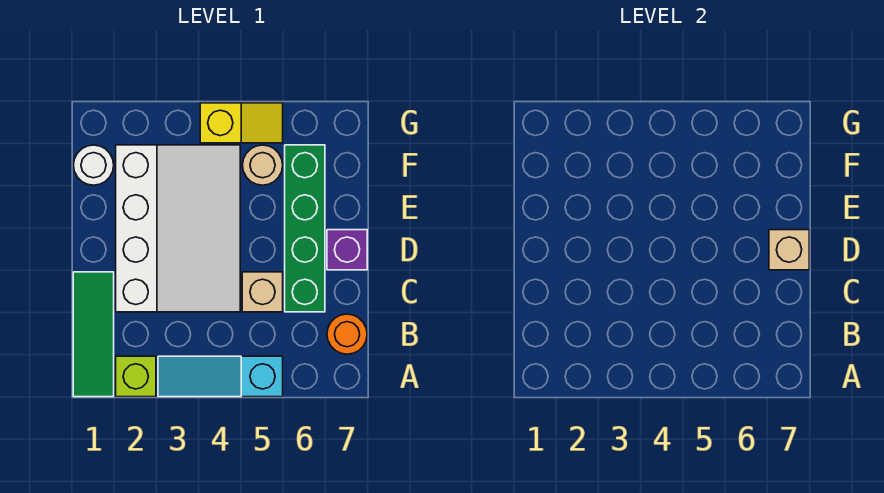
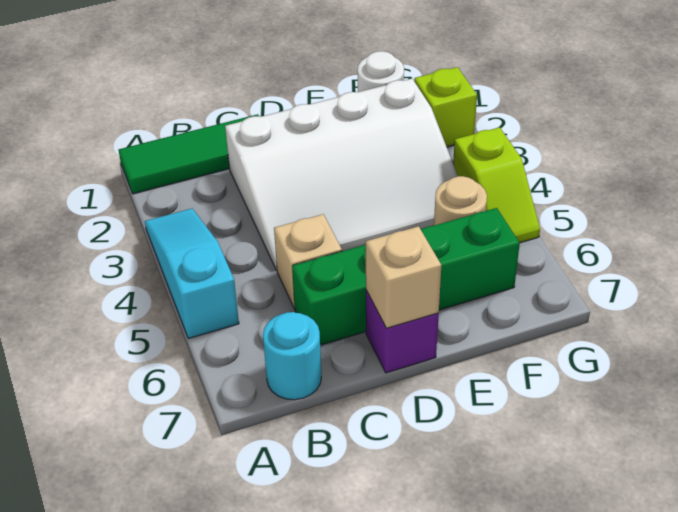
lime brick A2 level 1 -> lime brick G2 level 1
orange round brick B7 level 1 -> cyan round brick B7 level 1
yellow slope G4:G5 level 1 top 4 -> lime slope G4:G5 level 1 top 4

